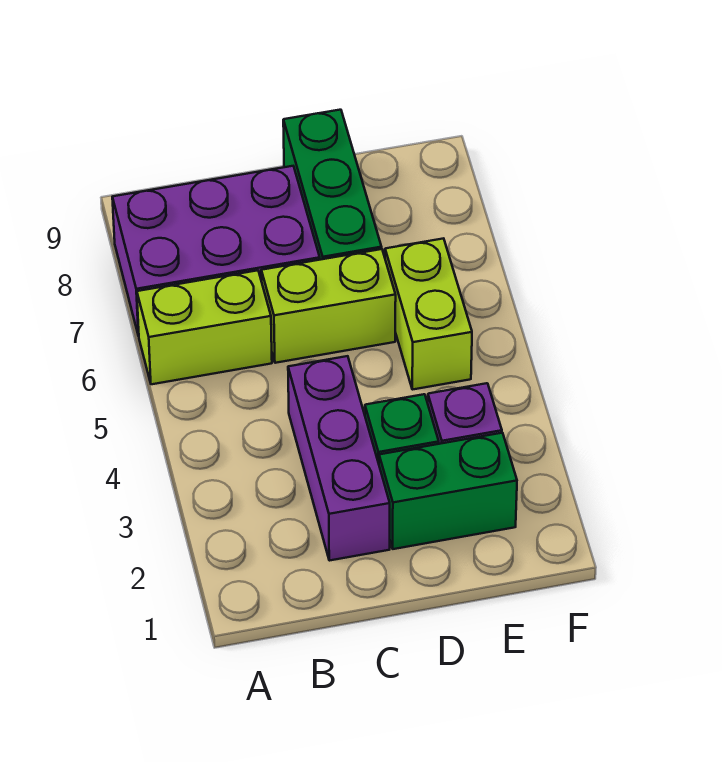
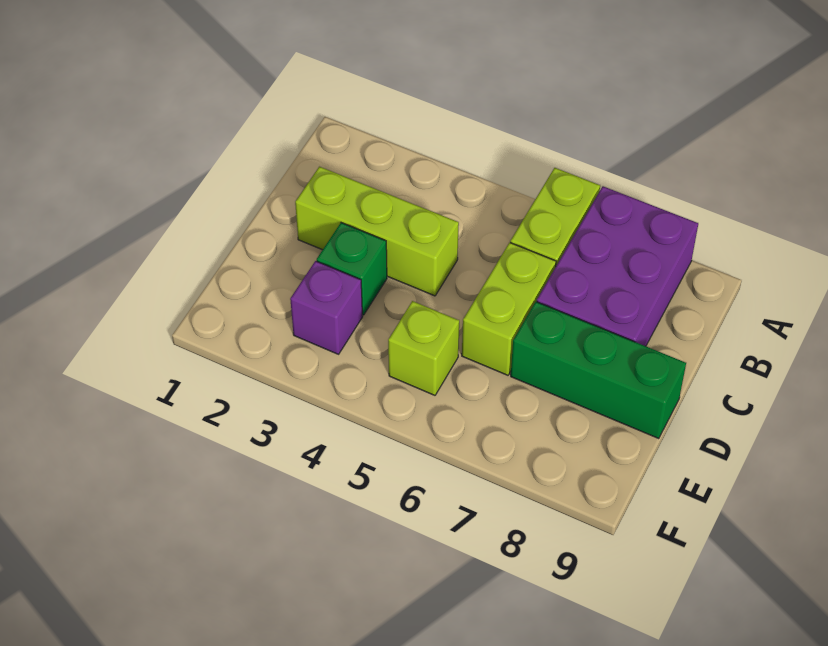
purple brick C2:C4 level 1 -> lime brick C2:C4 level 1
green brick D2:E2 level 1 -> none
lime brick E5:E6 level 1 -> lime brick E5 level 1

